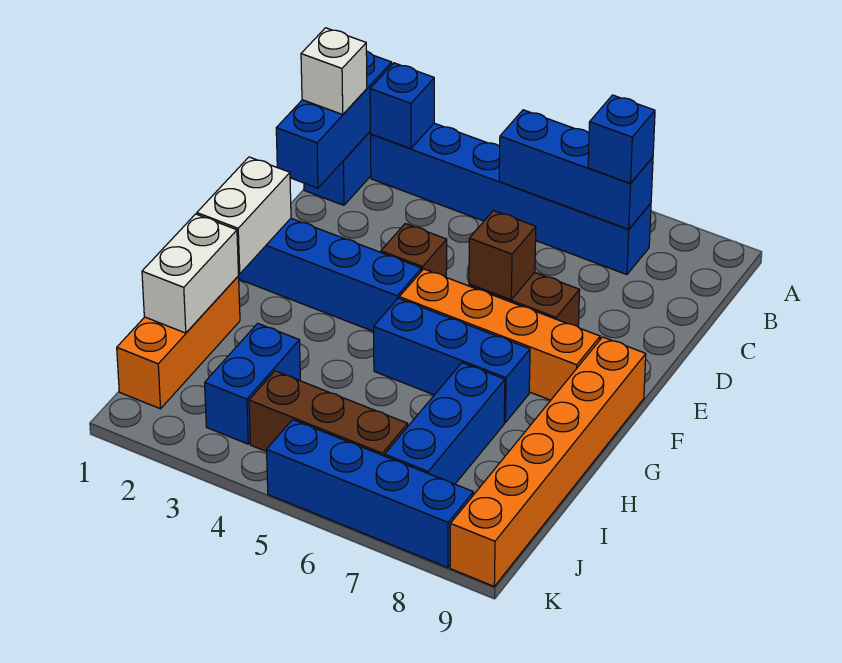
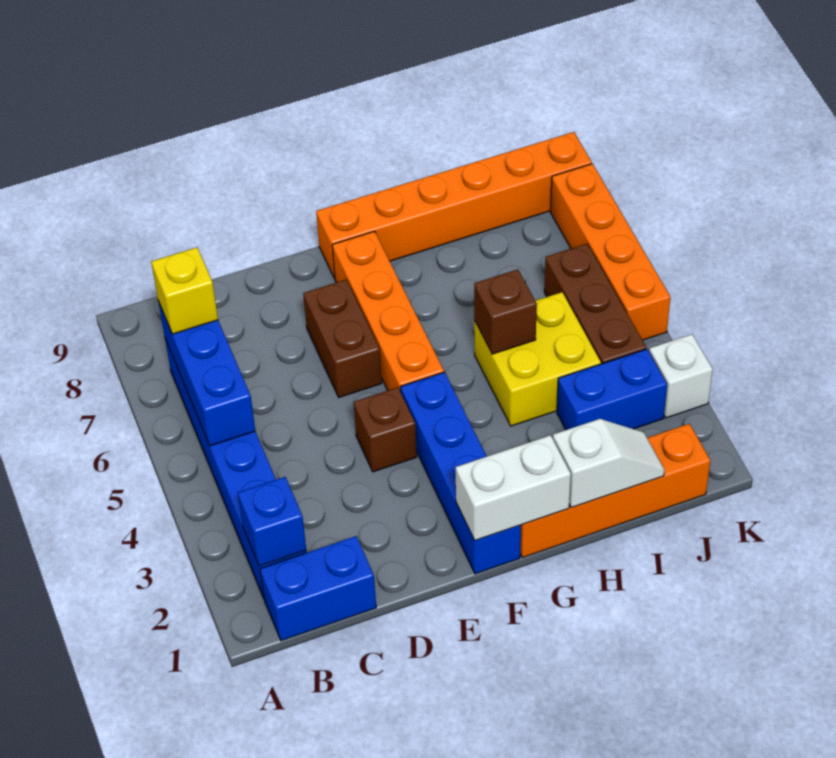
blue brick B1:D1 level 2 -> none
blue brick B7 level 3 -> yellow brick B7 level 3
white brick C1 level 3 -> white brick K3 level 1
brown brick E6 level 2 -> brown brick H5 level 2
blue brick G5:G7 level 1 -> none
orange brick H1:J1 level 1 -> orange brick G1:J1 level 1
white brick H1:I1 level 2 -> white slope H1:I1 level 2 top H
none -> yellow brick H4:I5 level 1
blue brick H7:J7 level 1 -> none
blue brick K5:K8 level 1 -> orange brick K5:K8 level 1

